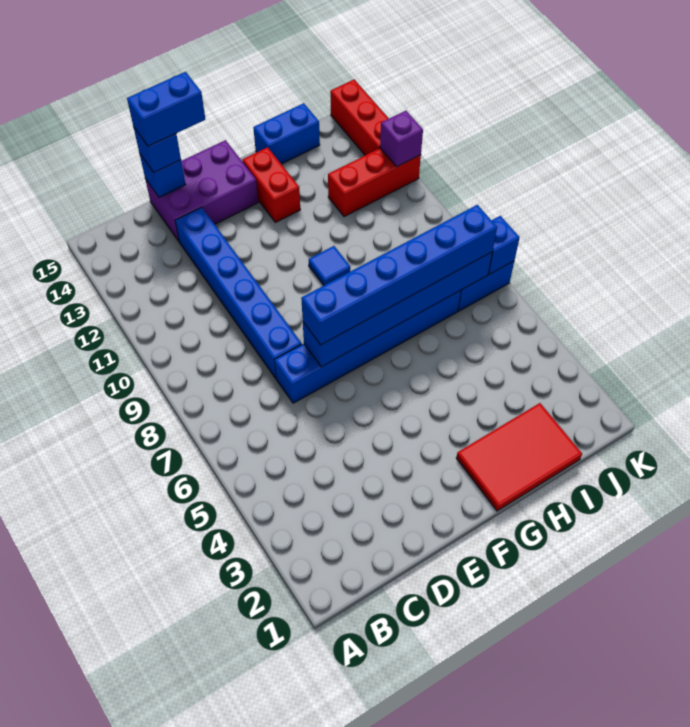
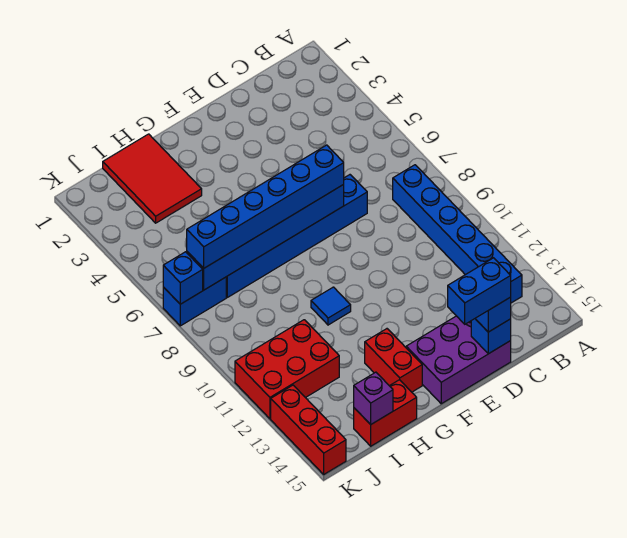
blue brick D8:D13 level 1 -> blue brick B8:B13 level 1
red tile G1:I2 level 1 -> red tile H1:I3 level 1
blue brick H15:I15 level 1 -> red brick H15:I15 level 1
red brick I12:K12 level 1 -> red brick I11:K12 level 1
purple brick K12 level 2 -> purple brick I15 level 2

